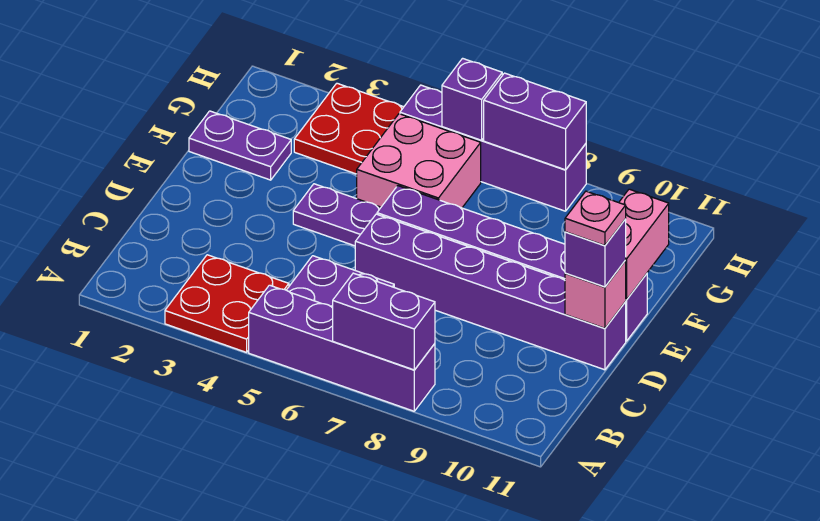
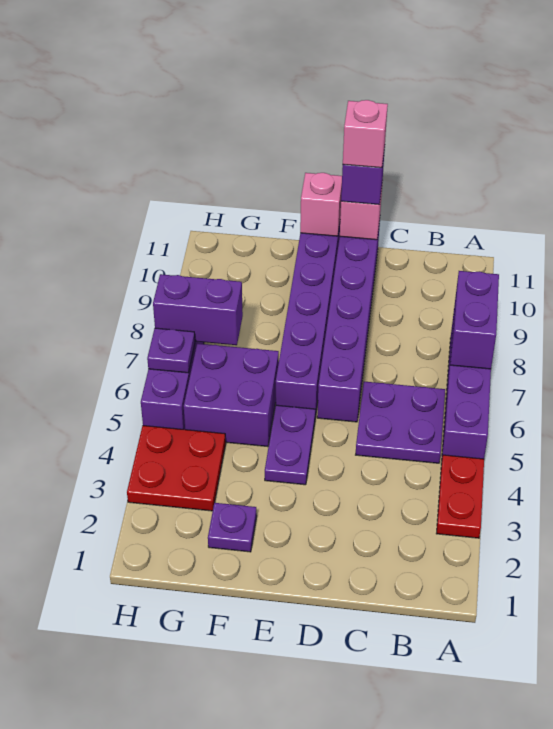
red plate A3:B4 level 1 -> red plate A3:A4 level 1
pink plate D11 level 4 -> pink brick D11 level 4
pink brick E11:F11 level 2 -> pink brick E11 level 2
purple plate F1:F2 level 1 -> purple plate F2 level 1
pink brick F5:G6 level 1 -> purple brick F5:G6 level 1
purple brick H6 level 2 -> purple plate H6 level 2
purple brick H7:H8 level 2 -> purple brick G7:H7 level 2

